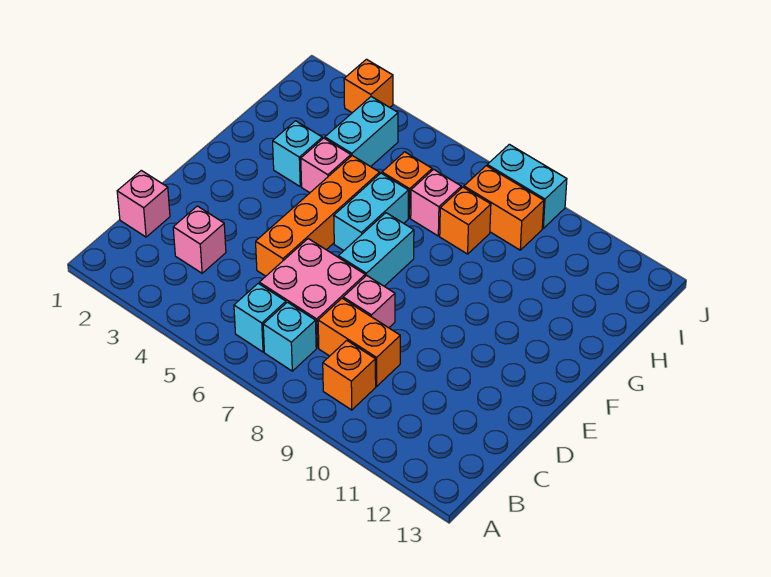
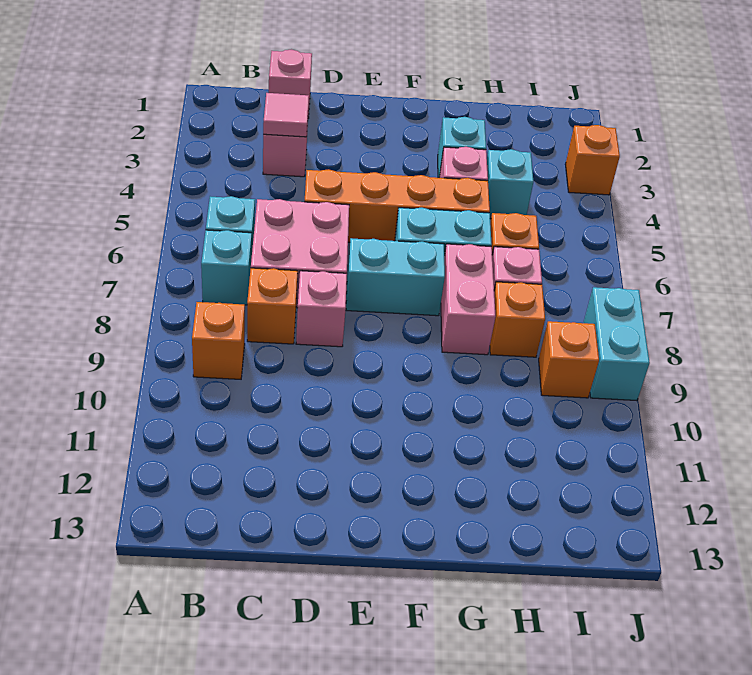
none -> pink tile C3 level 2
orange brick C8:C9 level 1 -> orange brick C8 level 1
none -> pink brick G7:G8 level 1
cyan brick H4:I4 level 1 -> cyan brick H4 level 1
orange brick I8:I9 level 1 -> orange brick I9 level 1

